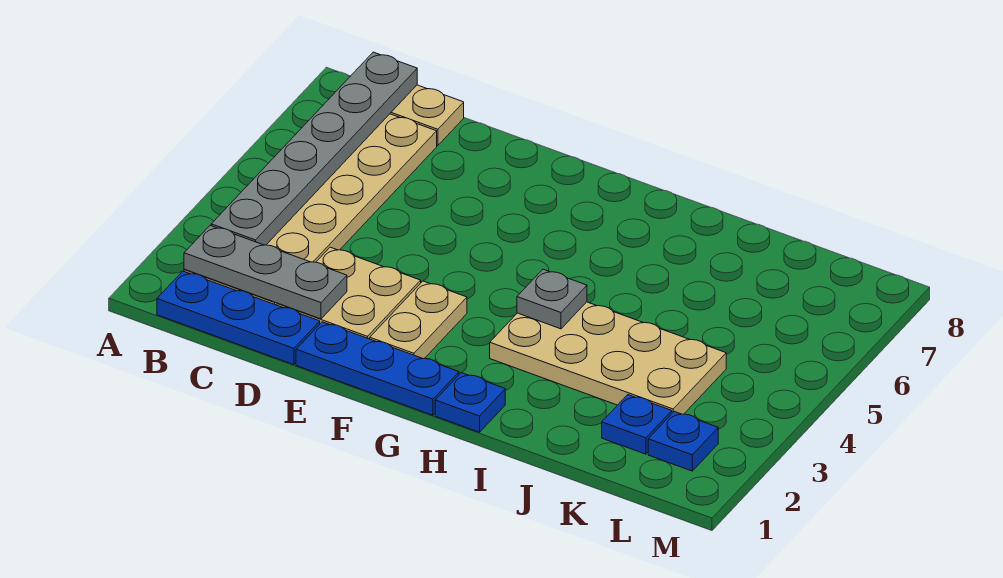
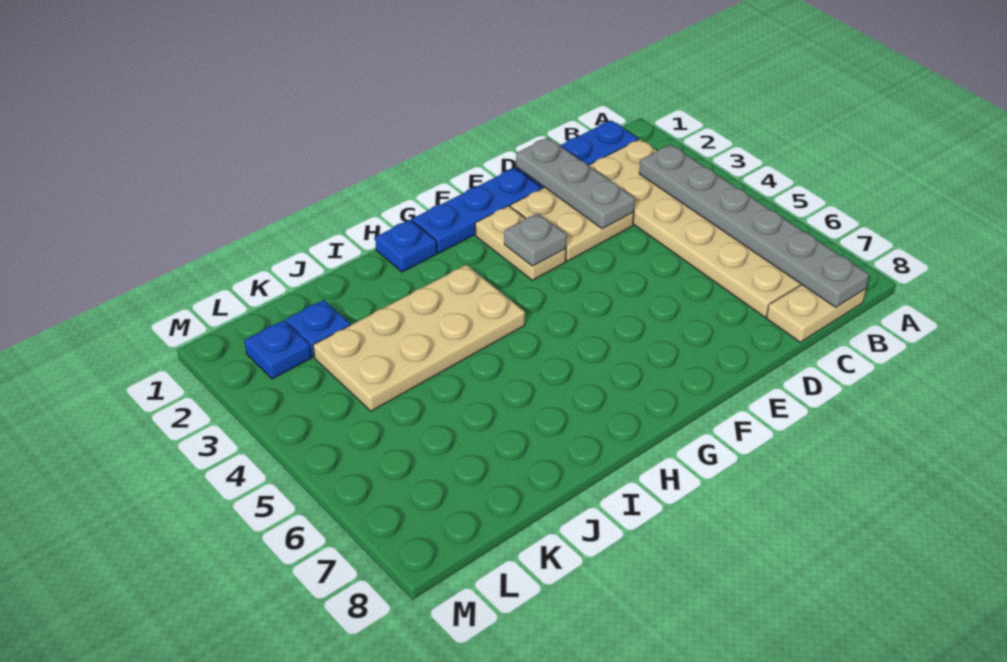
grey plate B2:D2 level 2 -> grey plate D1:D3 level 2
grey plate H4 level 2 -> grey plate F3 level 2

